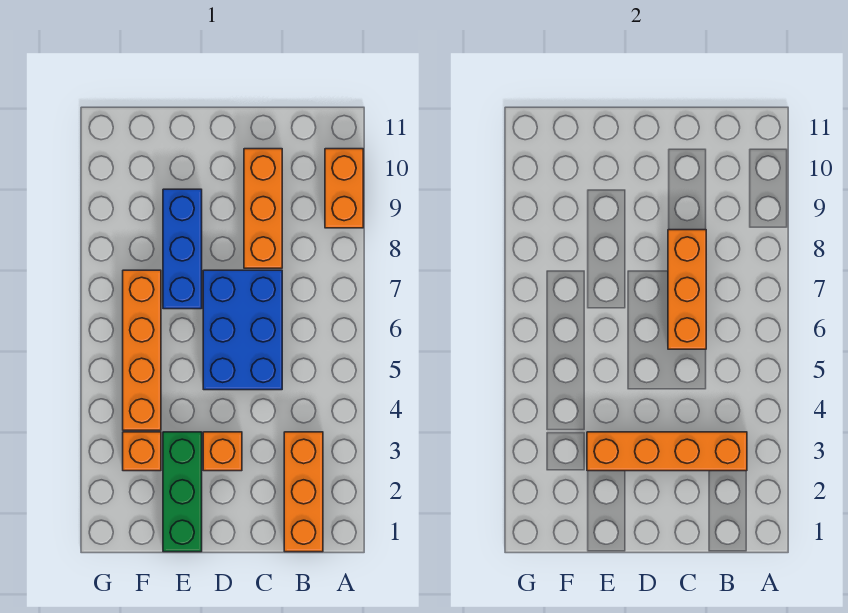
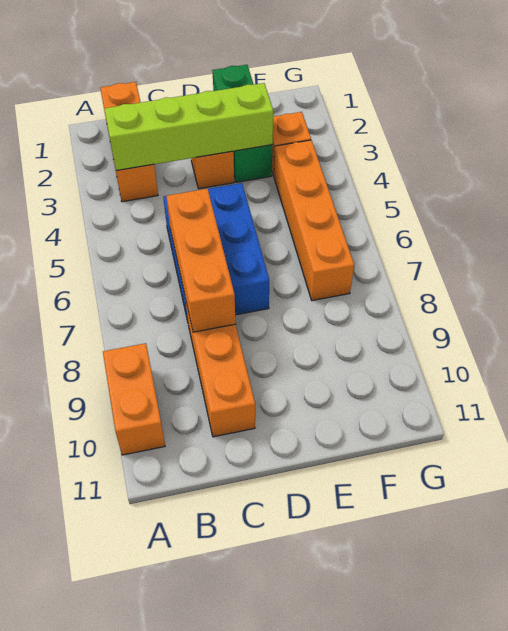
orange brick B3:E3 level 2 -> lime brick B3:E3 level 2
blue brick E7:E9 level 1 -> none

